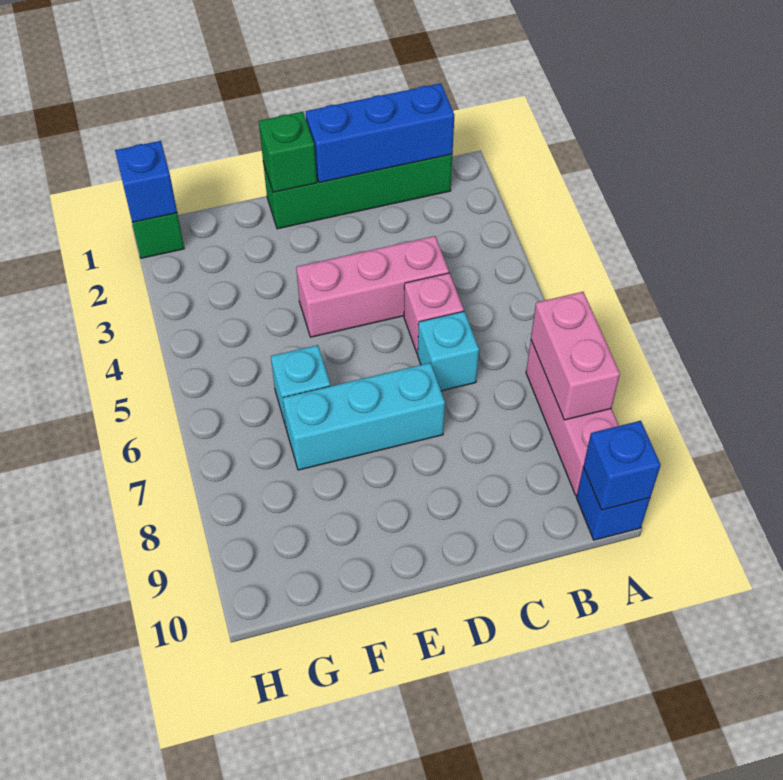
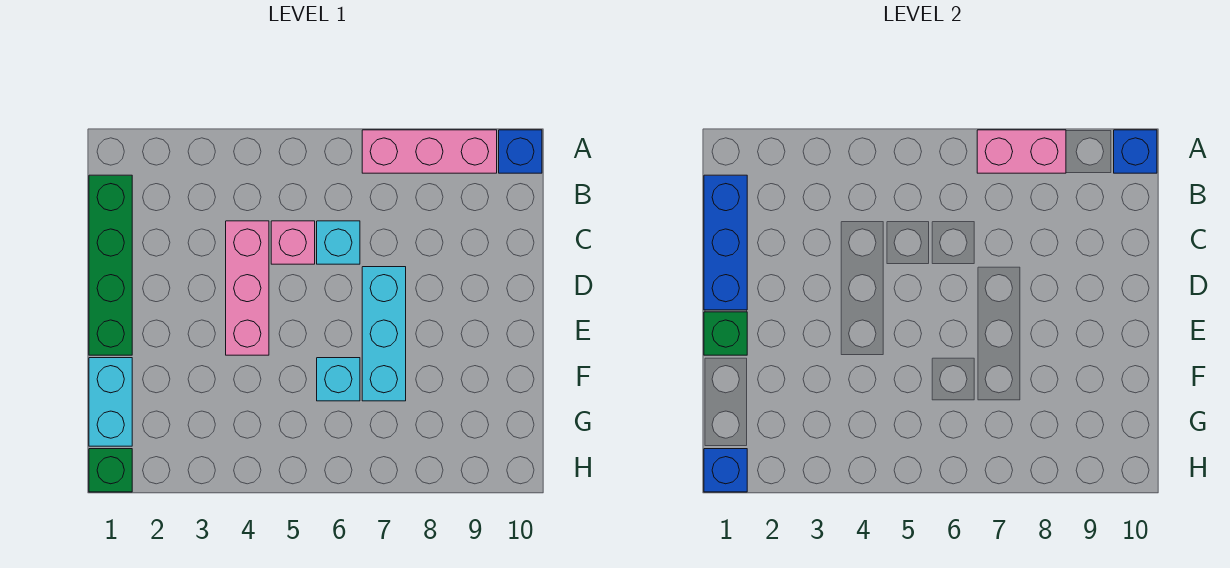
none -> cyan brick F1:G1 level 1

